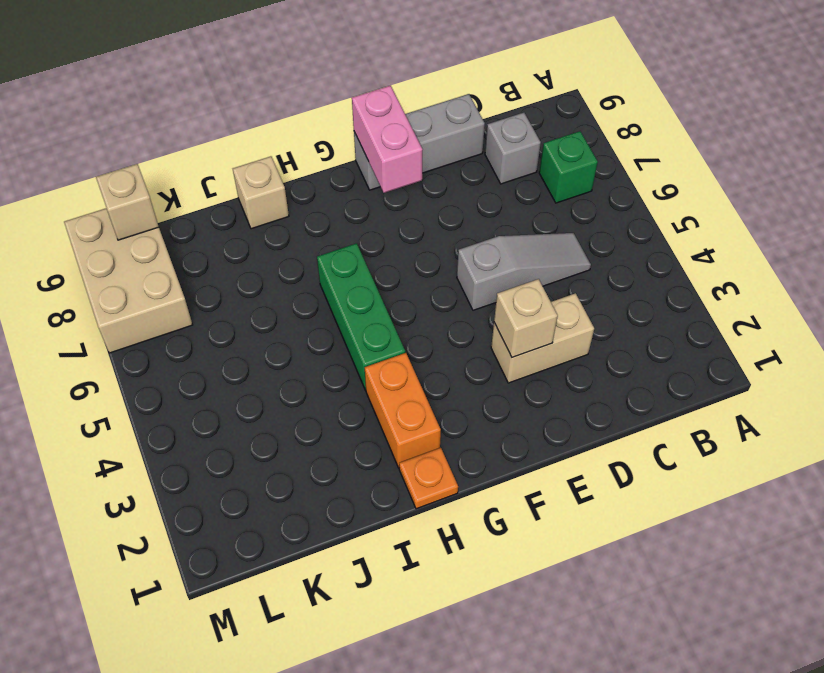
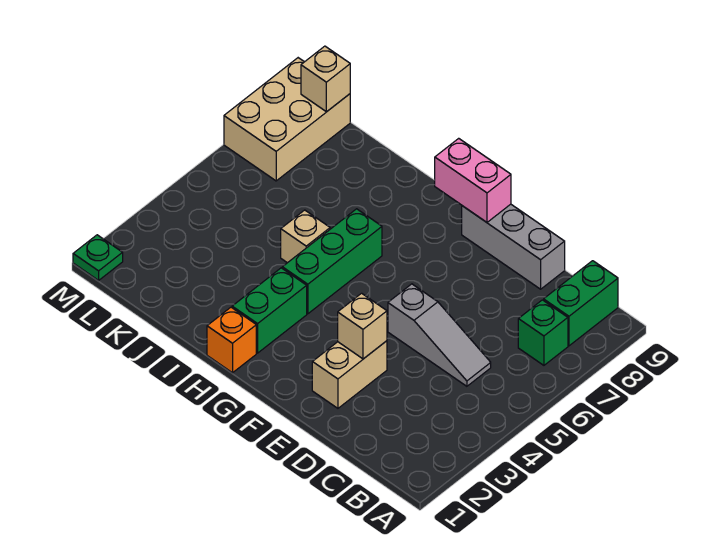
none -> green brick B8:B9 level 1
grey brick C8 level 1 -> none
tan brick D3:E3 level 1 -> tan brick E2:E3 level 1
pink brick F8:F9 level 2 -> pink brick F9:G9 level 2
orange plate H1 level 1 -> orange brick H1 level 1
orange brick H2:H3 level 1 -> green brick H2:H3 level 1
tan brick I9 level 1 -> tan brick I5 level 1
none -> green plate M1 level 1

